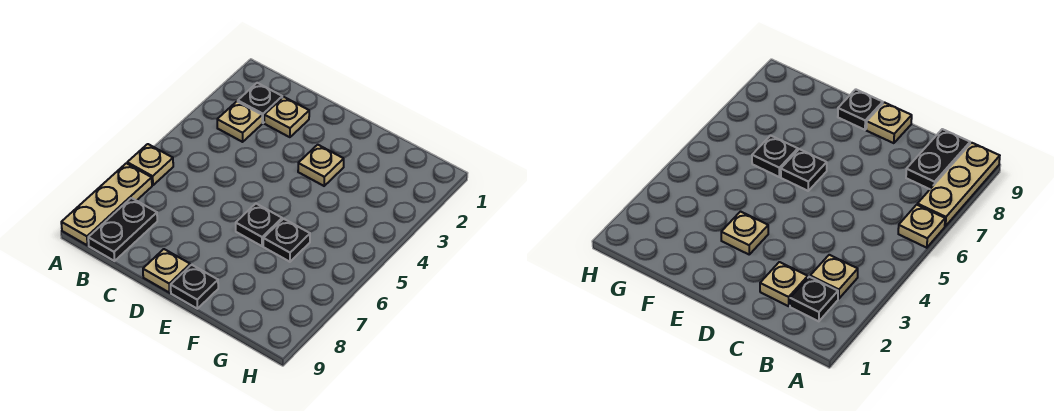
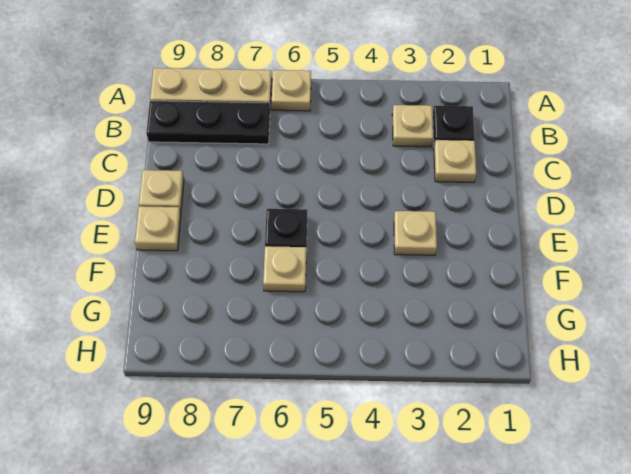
black plate B8:B9 level 1 -> black plate B7:B9 level 1
black plate E9 level 1 -> tan plate E9 level 1
black plate F6 level 1 -> tan plate F6 level 1

